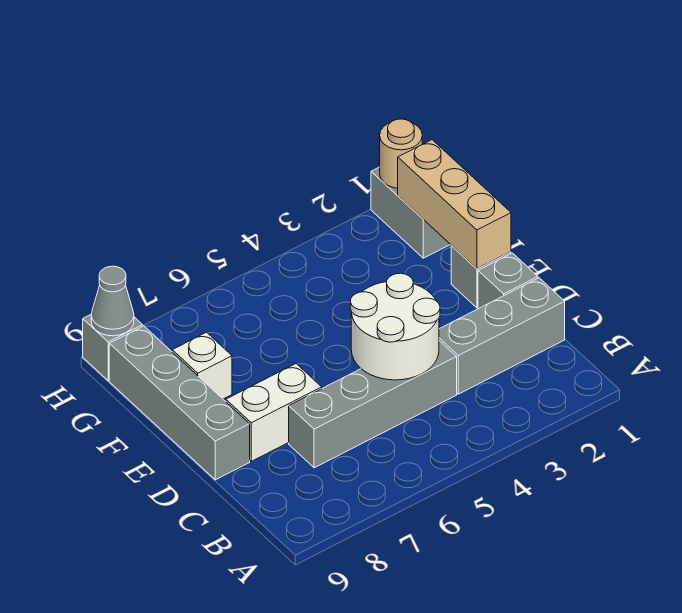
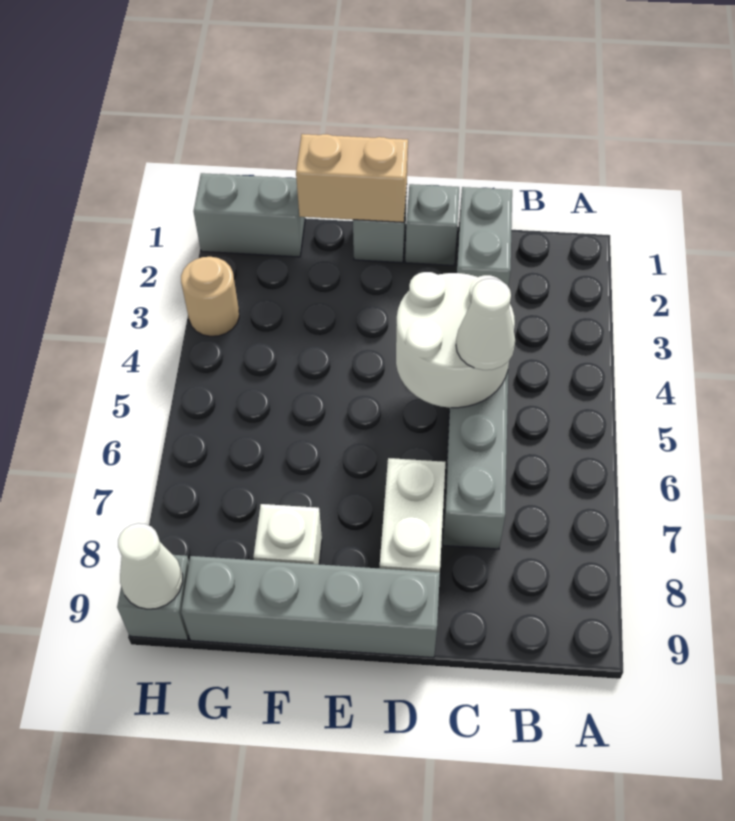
grey brick C1:C3 level 1 -> grey brick C1:C2 level 1
none -> white cone C5 level 3
tan brick E1:G1 level 2 -> tan brick E1:F1 level 2
tan round brick H1 level 2 -> tan round brick H3 level 1
grey cone H9 level 2 -> white cone H9 level 2

